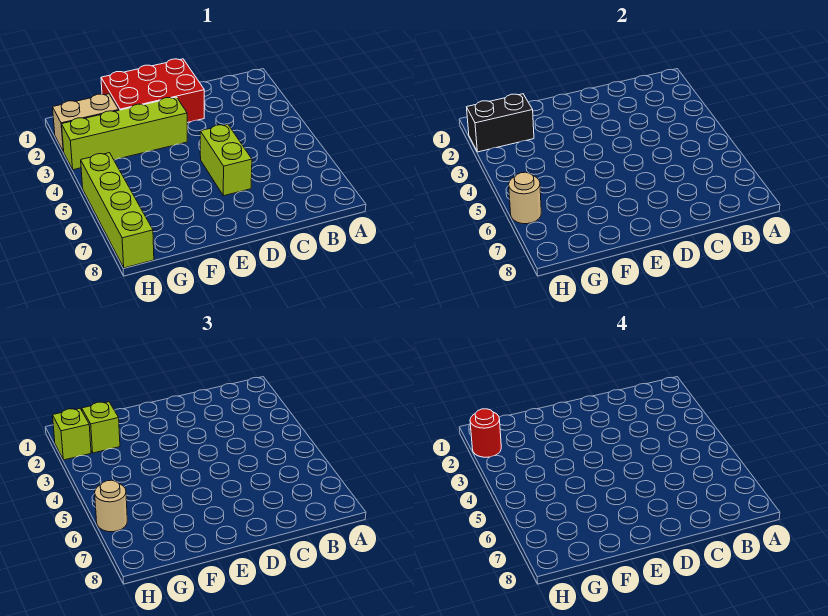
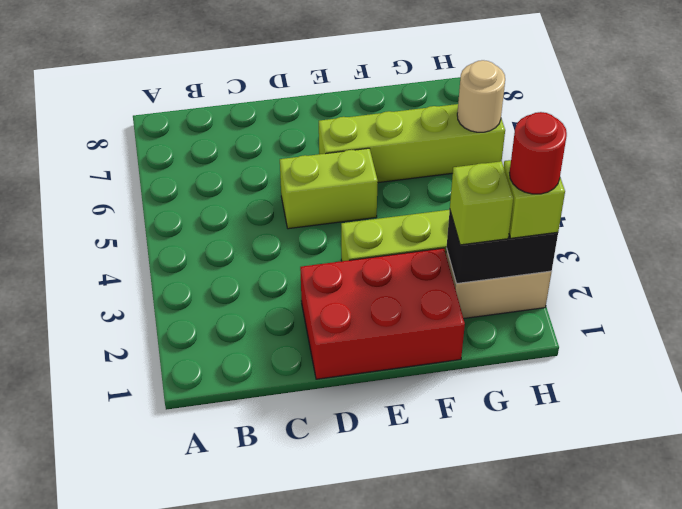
lime brick D5:D6 level 1 -> lime brick D5:E5 level 1
lime brick H5:H8 level 1 -> lime brick E6:H6 level 1
tan round brick H6 level 3 -> none

